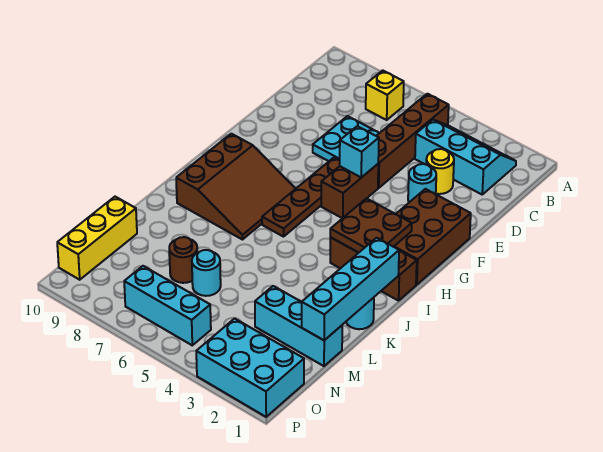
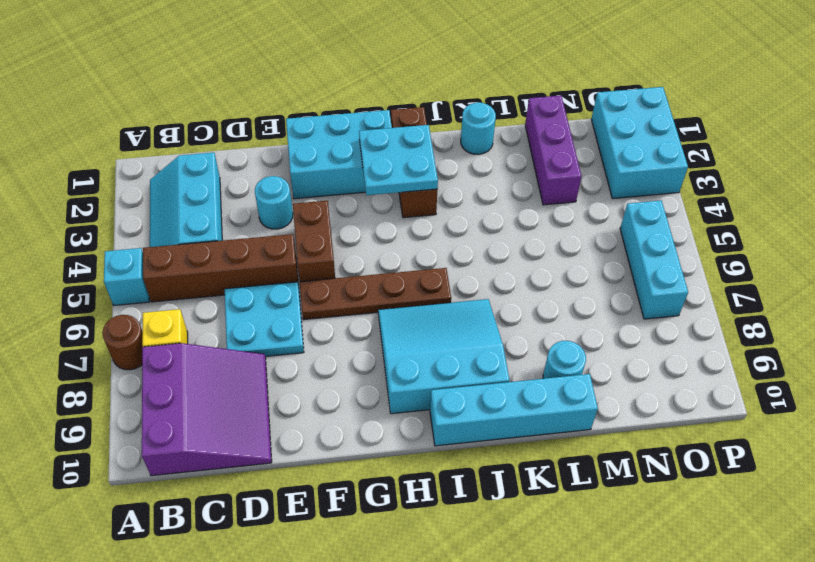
none -> purple slope B8:D10 level 1 top B
yellow round brick D3 level 1 -> none
brown brick F1:H2 level 1 -> cyan brick F1:H2 level 1
brown brick F5:G5 level 1 -> brown brick F4:F5 level 1
cyan brick F5 level 2 -> cyan brick A5 level 1
brown plate H2:I3 level 2 -> cyan plate H2:I3 level 2
brown slope H7:J9 level 1 top 9 -> cyan slope H7:J9 level 1 top 9
cyan brick J1:M1 level 2 -> cyan brick I10:L10 level 1
cyan brick M1:M3 level 1 -> purple brick M1:M3 level 1
cyan round brick M6 level 1 -> cyan round brick L9 level 1
brown round brick M7 level 1 -> brown round brick A7 level 1
yellow brick M10:O10 level 1 -> none

